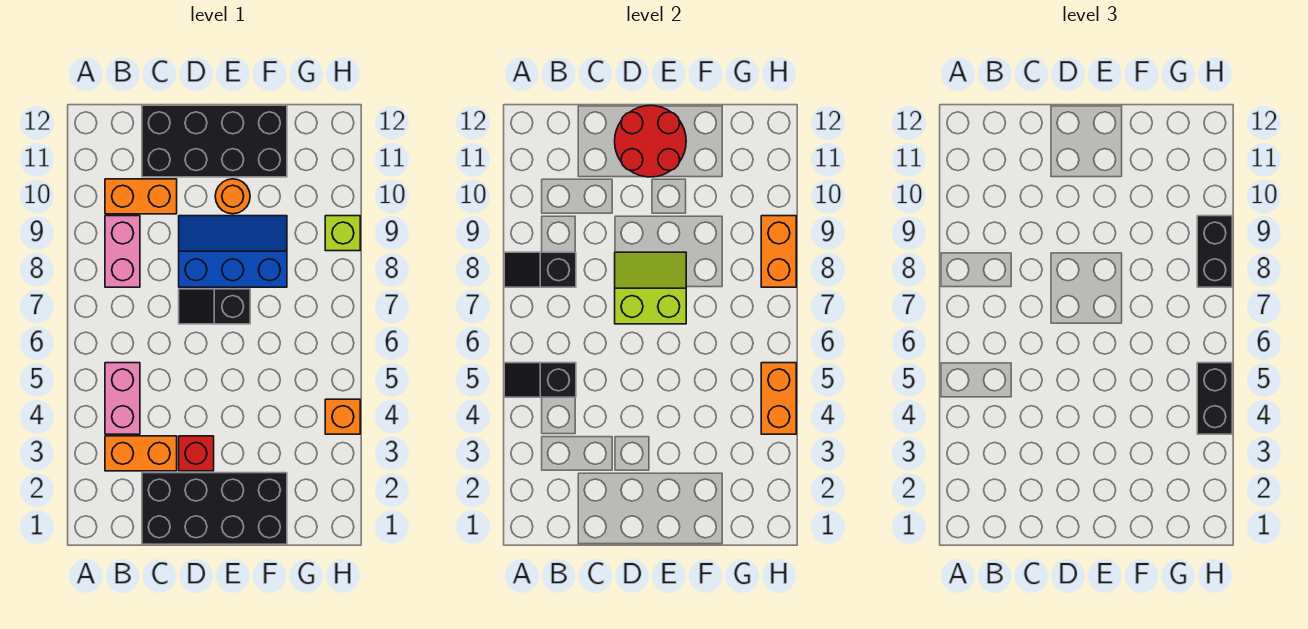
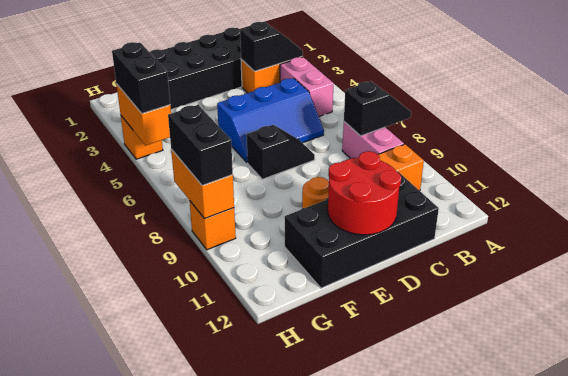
black slope A5:B5 level 2 top B -> black slope B3:C3 level 2 top C
red brick D3 level 1 -> none
lime slope D7:E8 level 2 top 7 -> none
blue slope D8:F9 level 1 top 8 -> blue slope C5:E6 level 1 top 5
lime brick H9 level 1 -> orange brick H9 level 1

